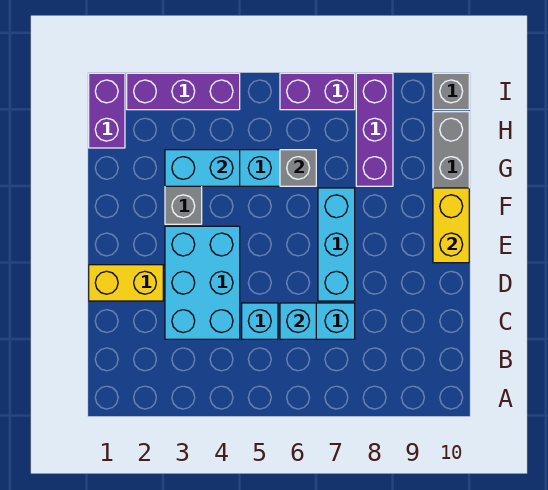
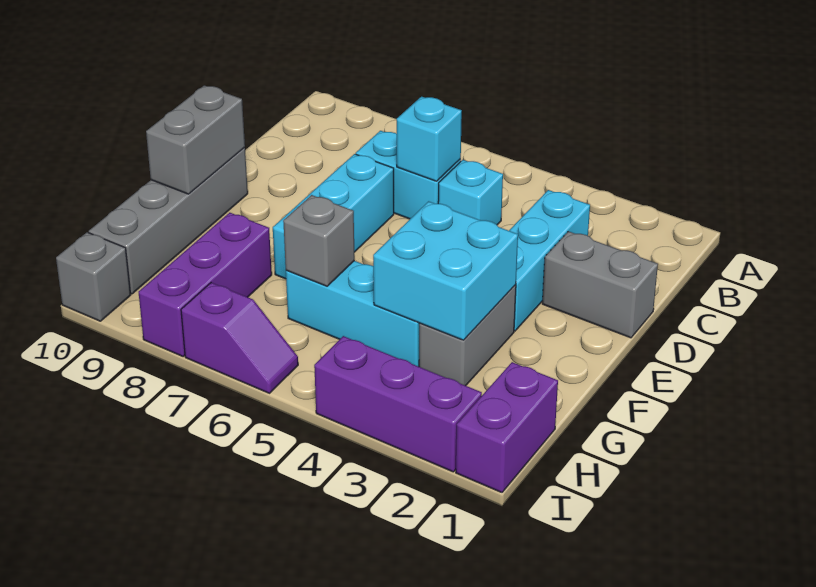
cyan brick C3:E4 level 1 -> cyan brick C3:E3 level 1
yellow brick D1:D2 level 1 -> grey brick D1:D2 level 1
yellow brick E10:F10 level 2 -> grey brick E10:F10 level 2
cyan brick G3:G4 level 2 -> cyan brick F3:G4 level 2
purple brick I6:I7 level 1 -> purple slope I6:I7 level 1 top 7

